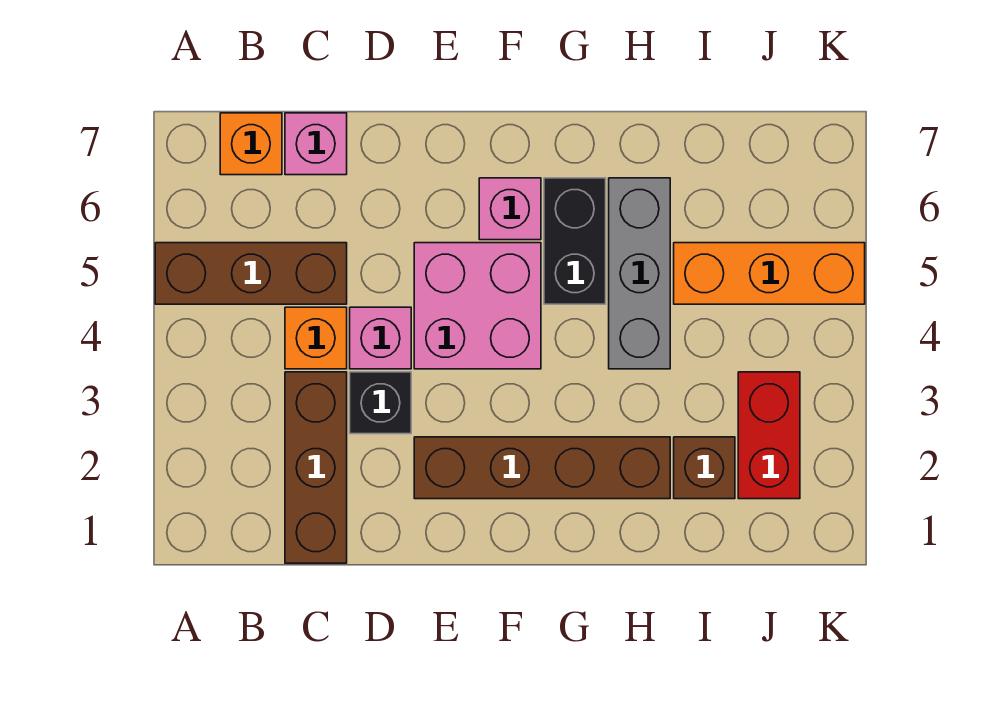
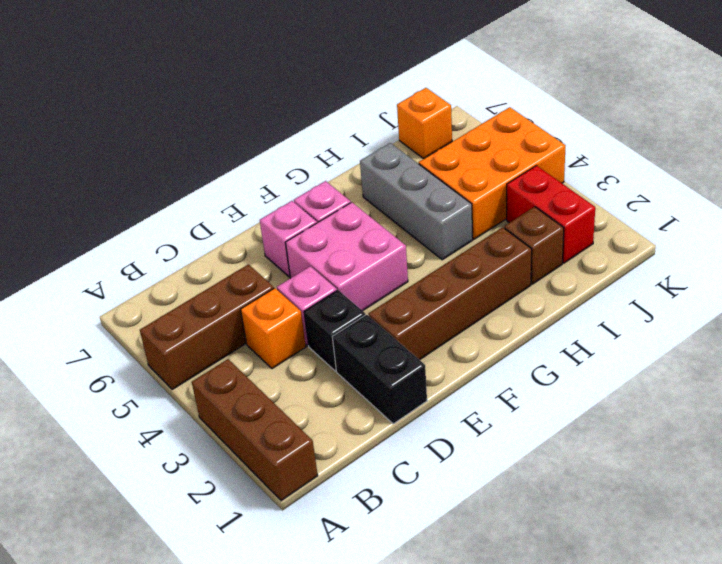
orange brick B7 level 1 -> orange brick J7 level 1
brown brick C1:C3 level 1 -> brown brick A1:A3 level 1
pink brick C7 level 1 -> pink brick E6 level 1
black brick G5:G6 level 1 -> black brick D1:D2 level 1
orange brick I5:K5 level 1 -> orange brick I4:K5 level 1

